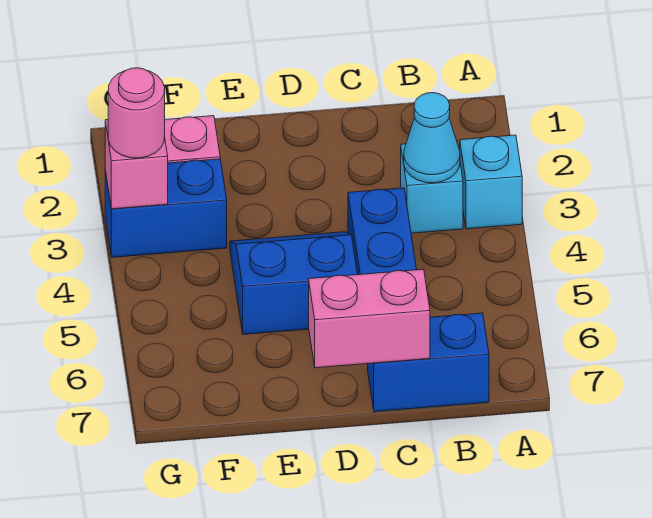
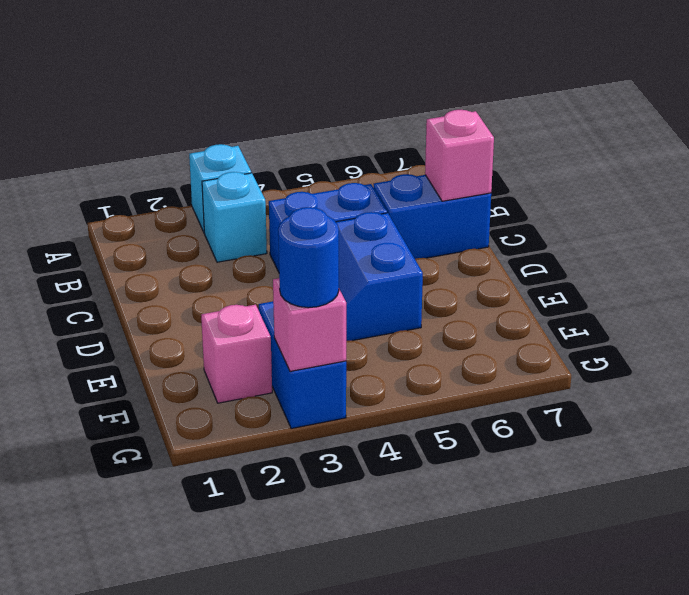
cyan cone B3 level 2 -> none
blue brick B7:C7 level 1 -> blue brick C6:C7 level 1
pink brick C7:D7 level 2 -> pink brick C7 level 2
pink round brick G3 level 3 -> blue round brick G3 level 3

